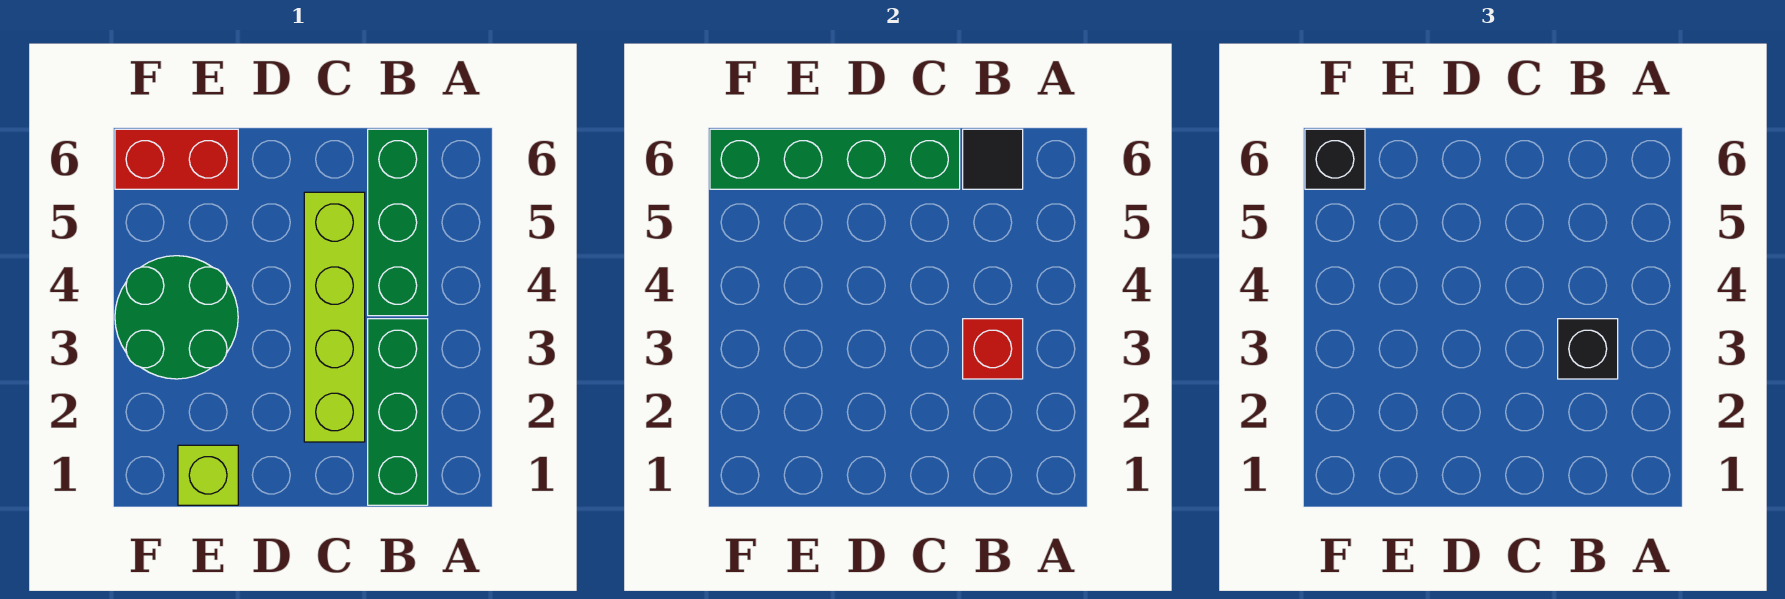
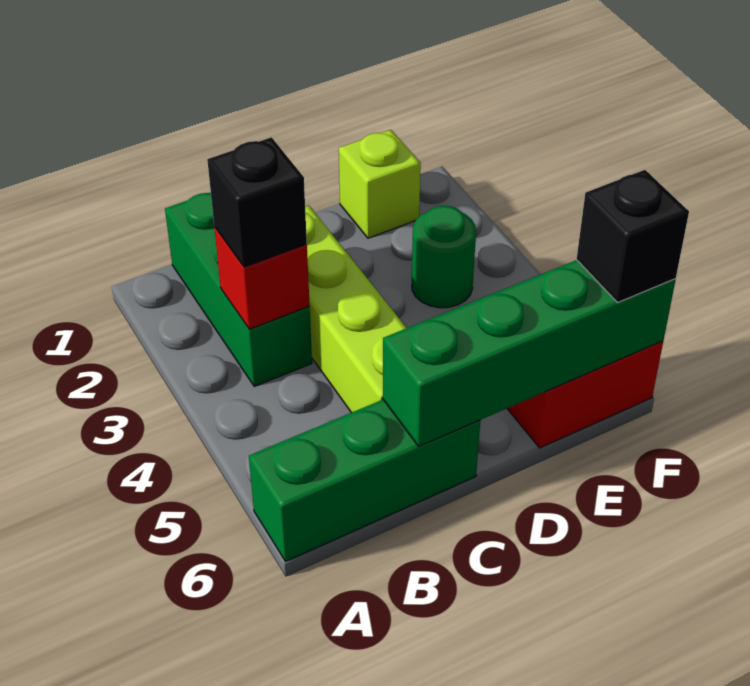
green brick B4:B6 level 1 -> green brick A6:C6 level 1
black tile B6 level 2 -> none
green round brick E3:F4 level 1 -> green round brick E3 level 1

